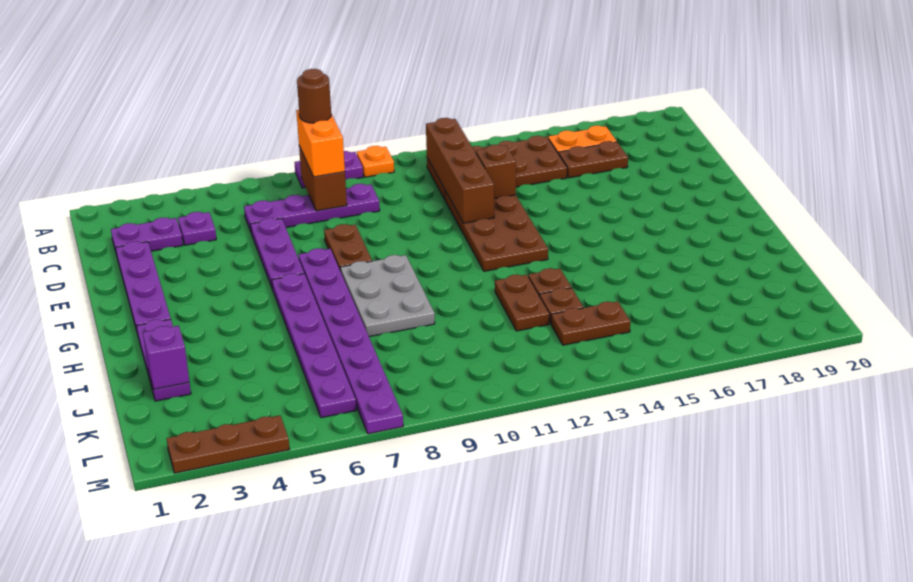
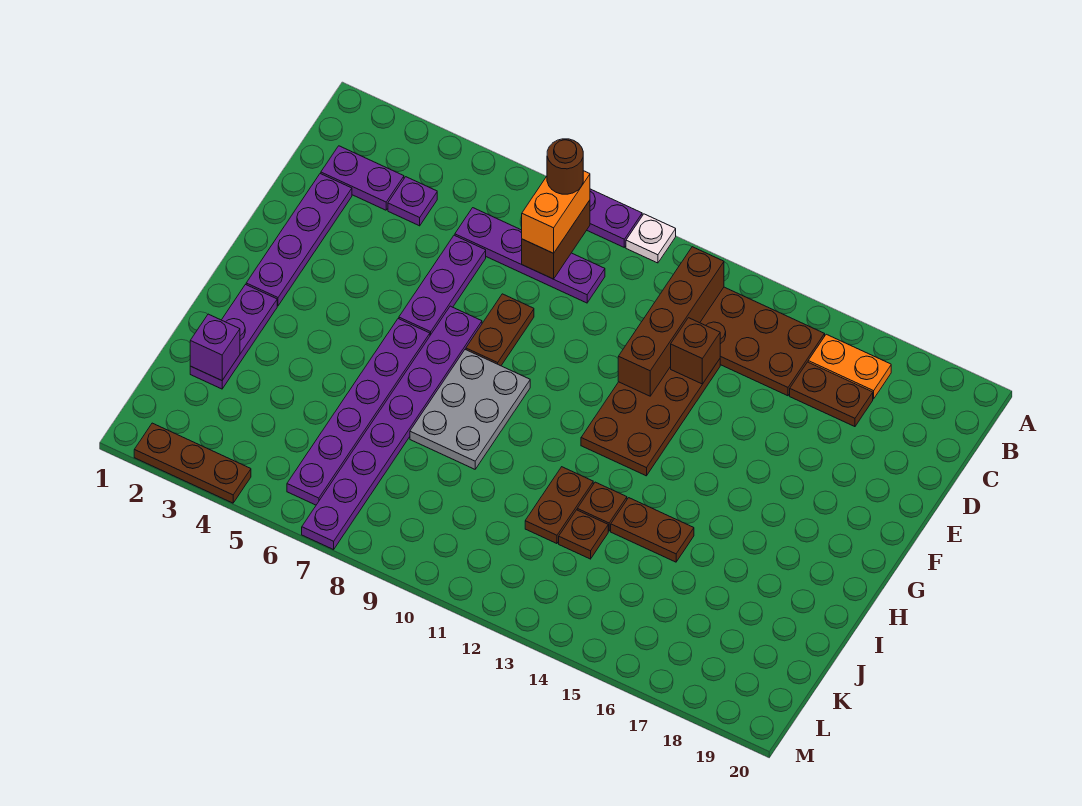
orange plate A10 level 1 -> white plate A10 level 1
brown plate K13:K14 level 1 -> brown plate I14:I15 level 1

